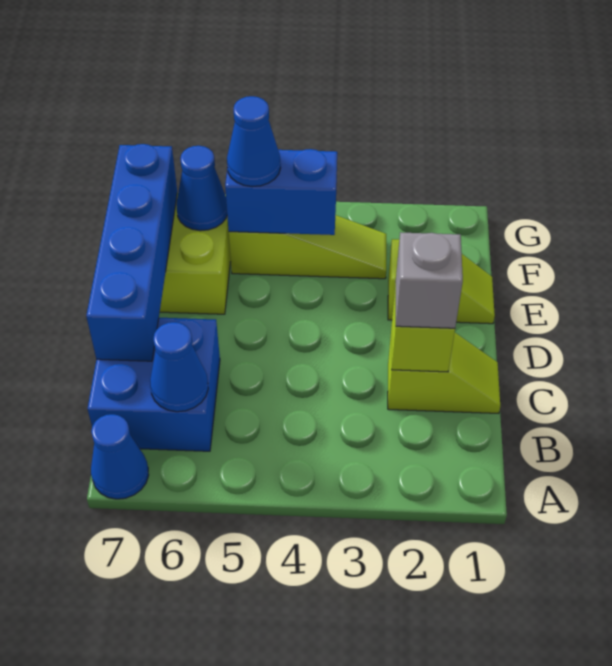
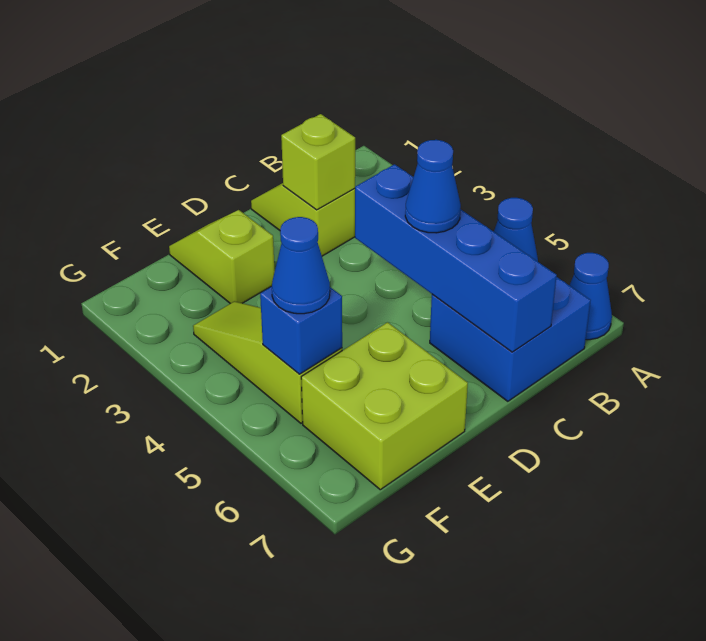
grey brick C2 level 3 -> none
blue brick C7:F7 level 2 -> blue brick C4:C7 level 2
blue brick F4:F5 level 2 -> blue brick F5 level 2
blue cone F6 level 2 -> blue cone C5 level 3

